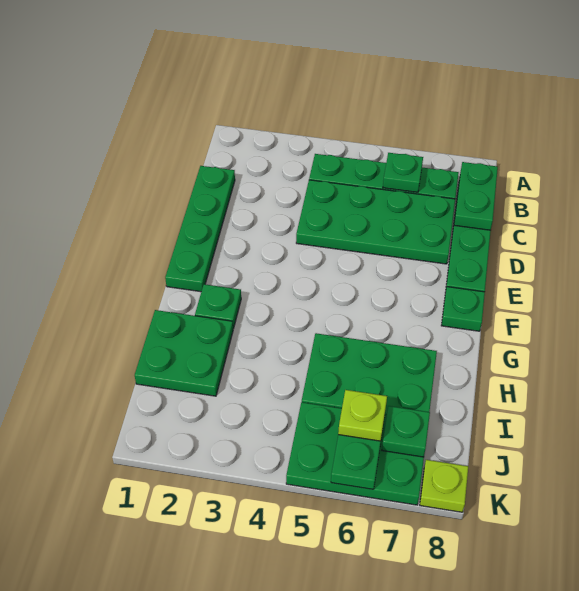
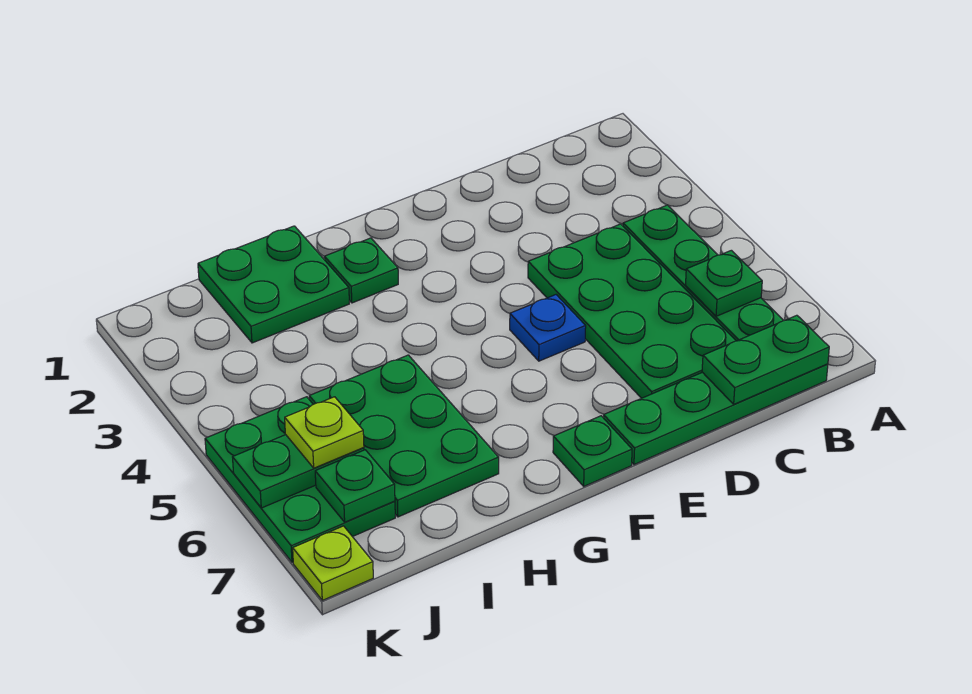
green plate C1:F1 level 1 -> none
none -> blue plate E5 level 1

